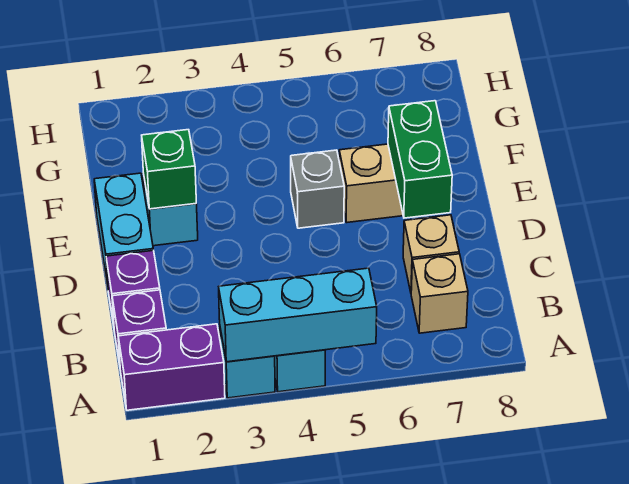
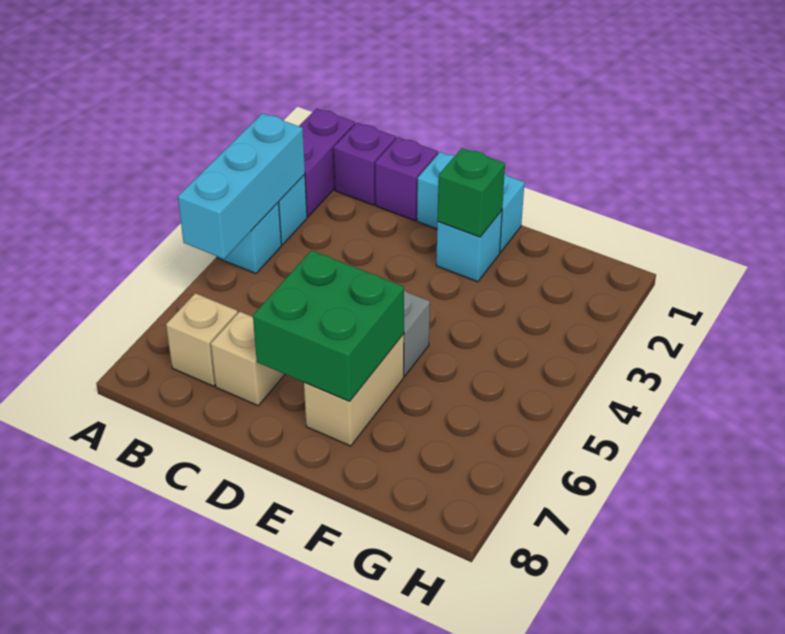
green brick D7:E7 level 2 -> green brick D6:E7 level 2

